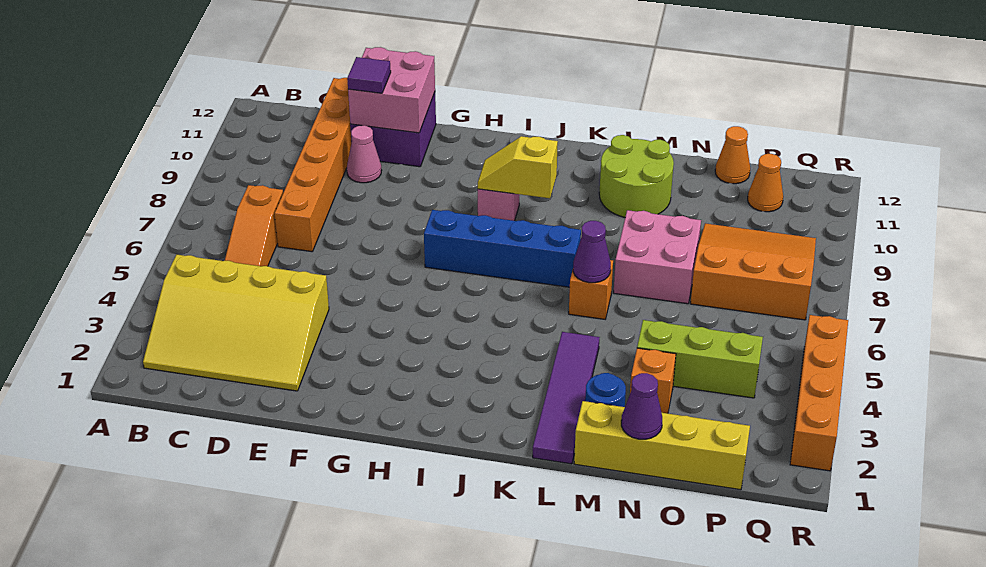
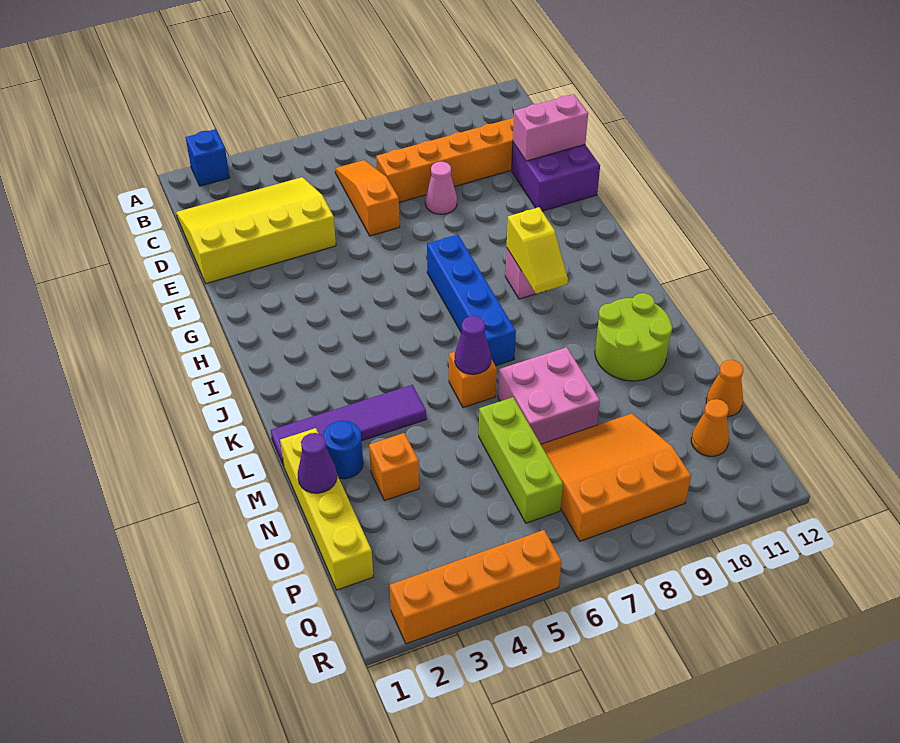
none -> blue brick A2 level 1
yellow slope B2:E4 level 1 top 4 -> yellow slope C1:E4 level 1 top E
orange slope C5:C7 level 1 top 7 -> orange slope C6:E6 level 1 top E
pink cone E10 level 1 -> pink cone E8 level 1
pink brick E11:F12 level 2 -> pink brick E11:E12 level 2
purple tile E11 level 3 -> none
yellow slope I9:J9 level 2 top J -> yellow slope I9:J9 level 2 top I
lime brick N4:P4 level 1 -> lime brick N6:P6 level 1
orange slope O7:Q9 level 1 top 7 -> orange slope O7:Q9 level 1 top Q

